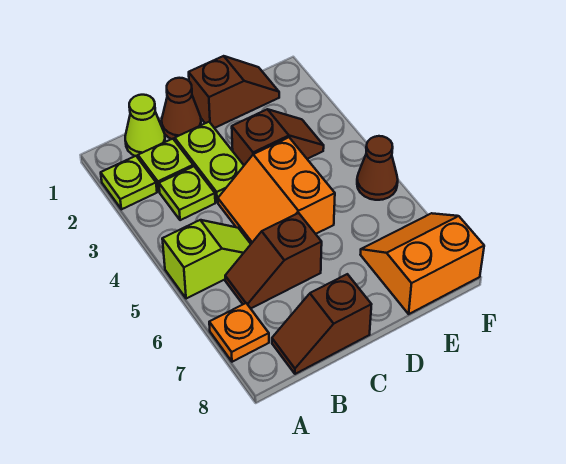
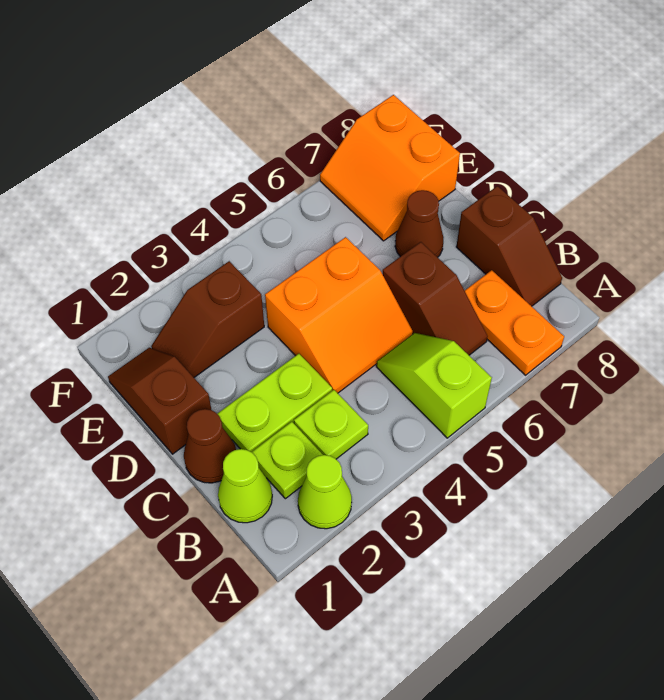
lime plate A2 level 1 -> lime cone A2 level 1
orange plate A7 level 1 -> orange plate A7:B7 level 1
brown slope D3:E3 level 1 top D -> brown slope E2:E3 level 1 top 3
brown cone F5 level 1 -> brown cone D7 level 1

